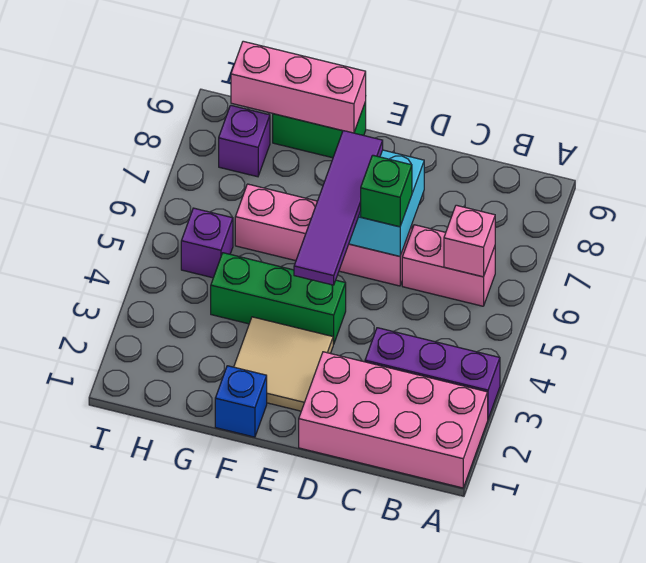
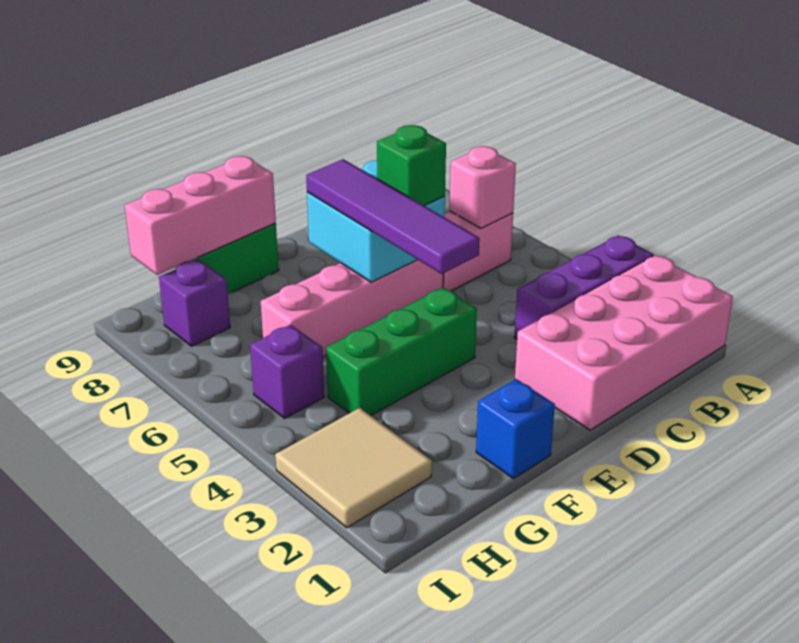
tan tile E2:F3 level 1 -> tan tile H2:I3 level 1

